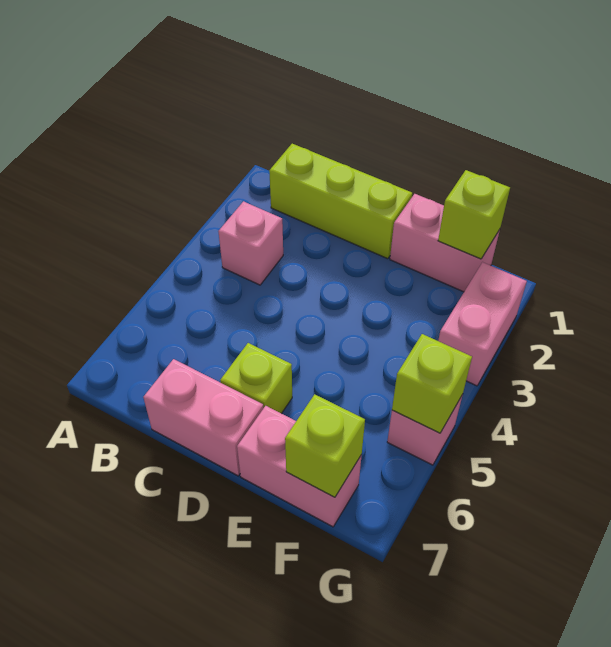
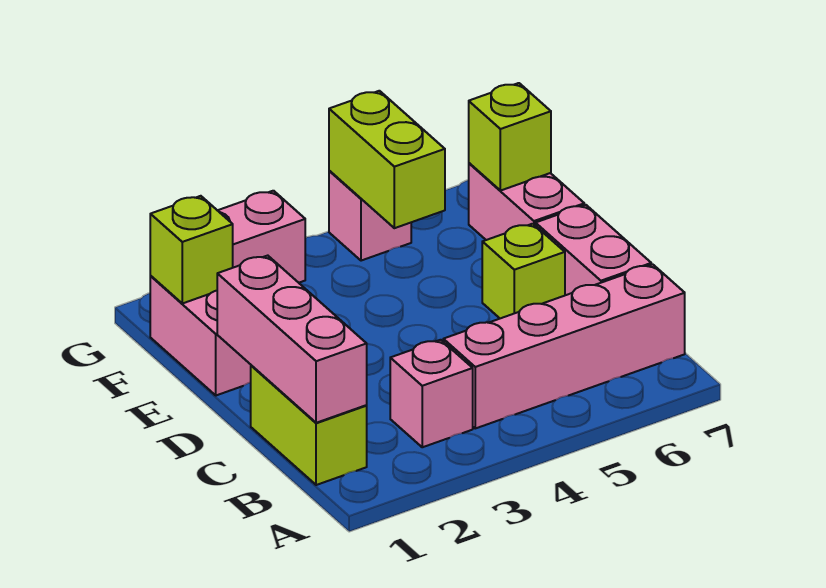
lime brick B1:D1 level 1 -> lime brick B1:C1 level 1
none -> pink brick B1:D1 level 2
none -> pink brick B4:B7 level 1
lime brick G5 level 2 -> lime brick F5:G5 level 2

